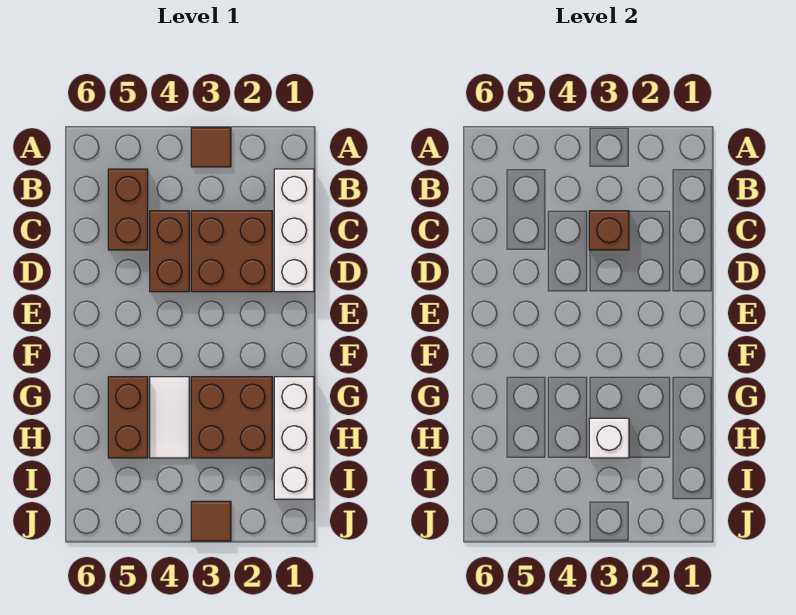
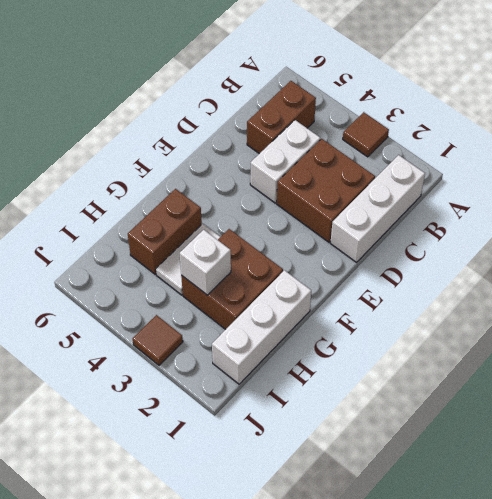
brown brick C3 level 2 -> none
brown brick C4:D4 level 1 -> white brick C4:D4 level 1

